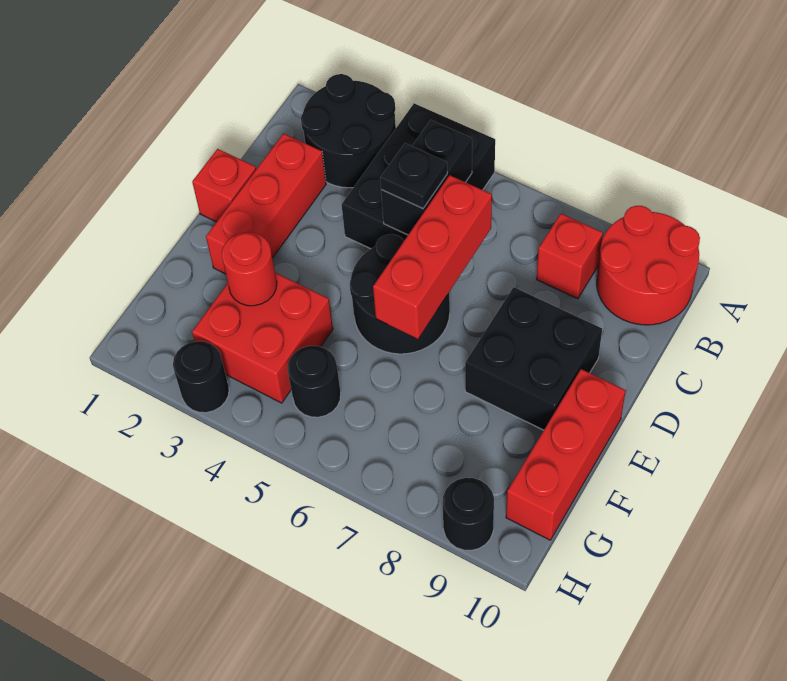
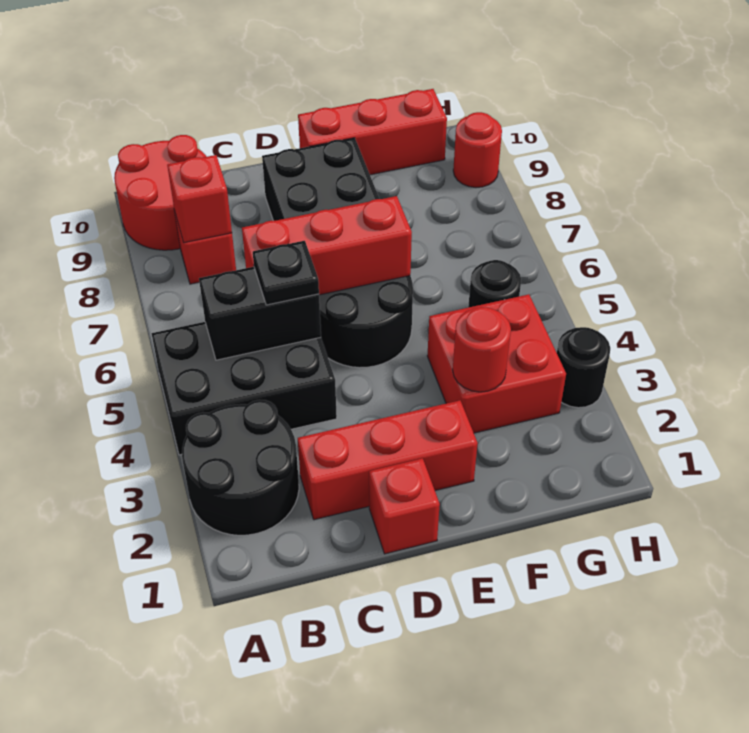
none -> red brick B8 level 2
black round brick H9 level 1 -> red round brick H9 level 1

